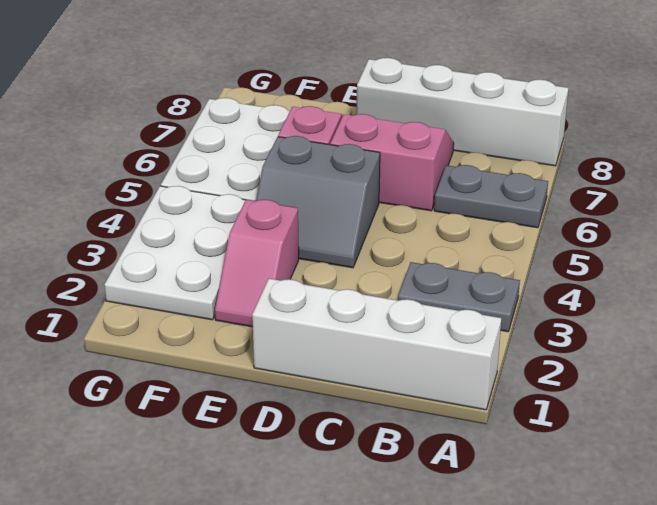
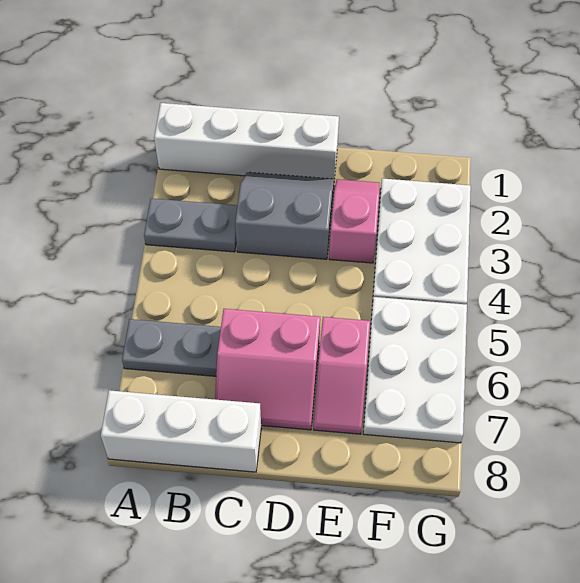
white brick A8:D8 level 1 -> white brick A8:C8 level 1
grey slope D4:E5 level 1 top 5 -> grey slope C2:D3 level 1 top 3

